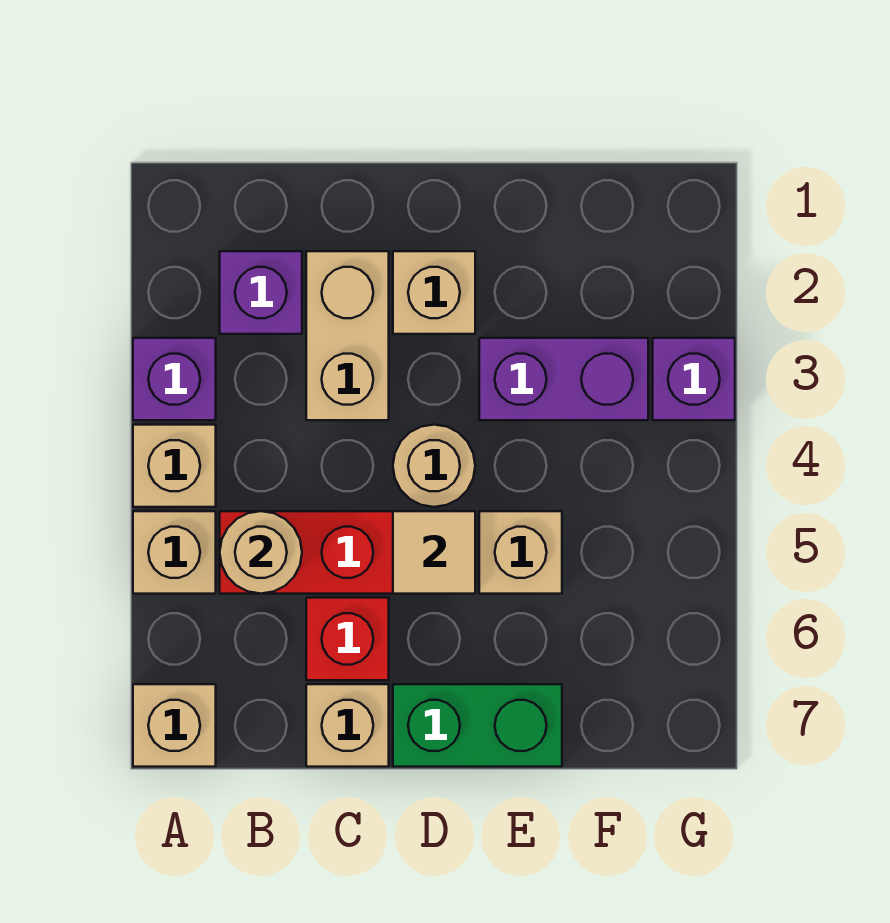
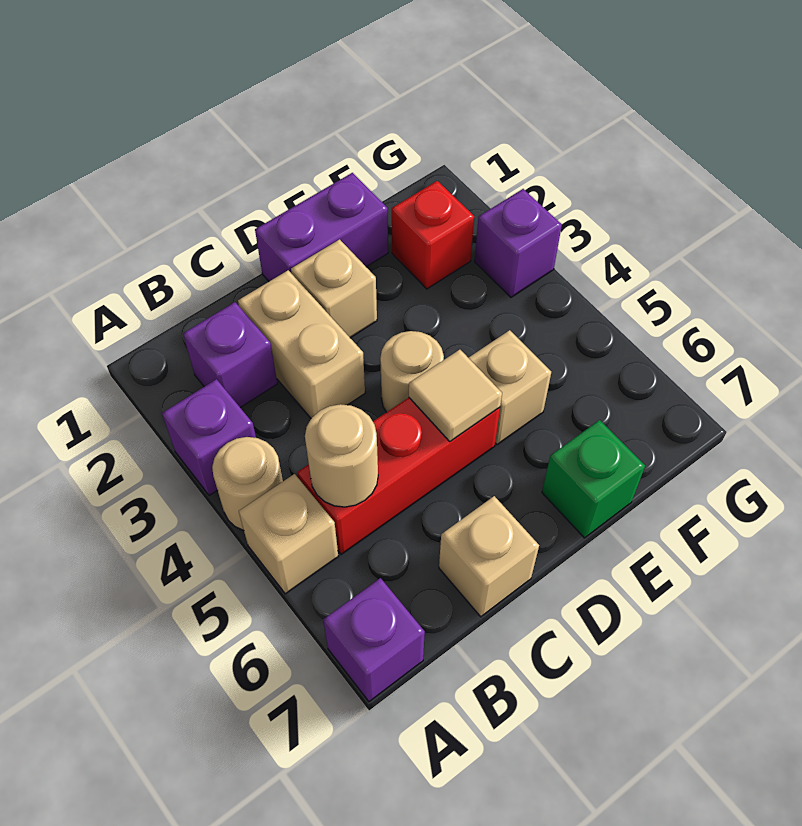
tan brick A4 level 1 -> tan round brick A4 level 1
tan brick A7 level 1 -> purple brick A7 level 1
red brick C6 level 1 -> red brick F2 level 1
green brick D7:E7 level 1 -> green brick E7 level 1
purple brick E3:F3 level 1 -> purple brick D1:E1 level 1

